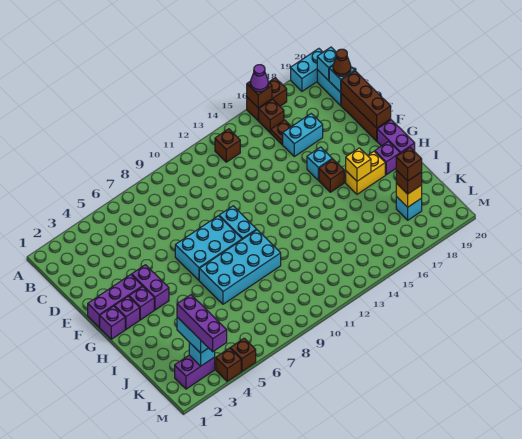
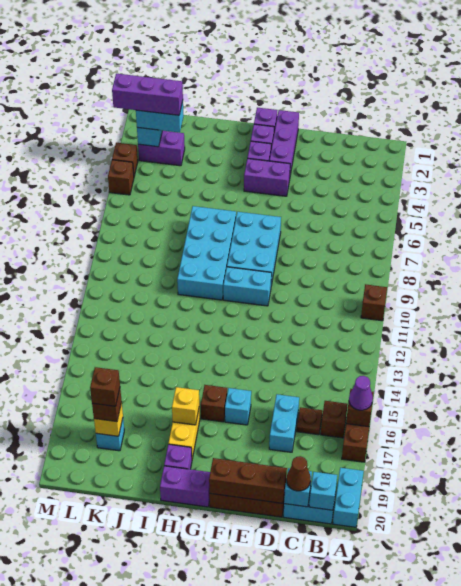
brown brick B13 level 1 -> brown brick A10 level 1
purple brick L2:L3 level 1 -> purple brick K3:L3 level 1

